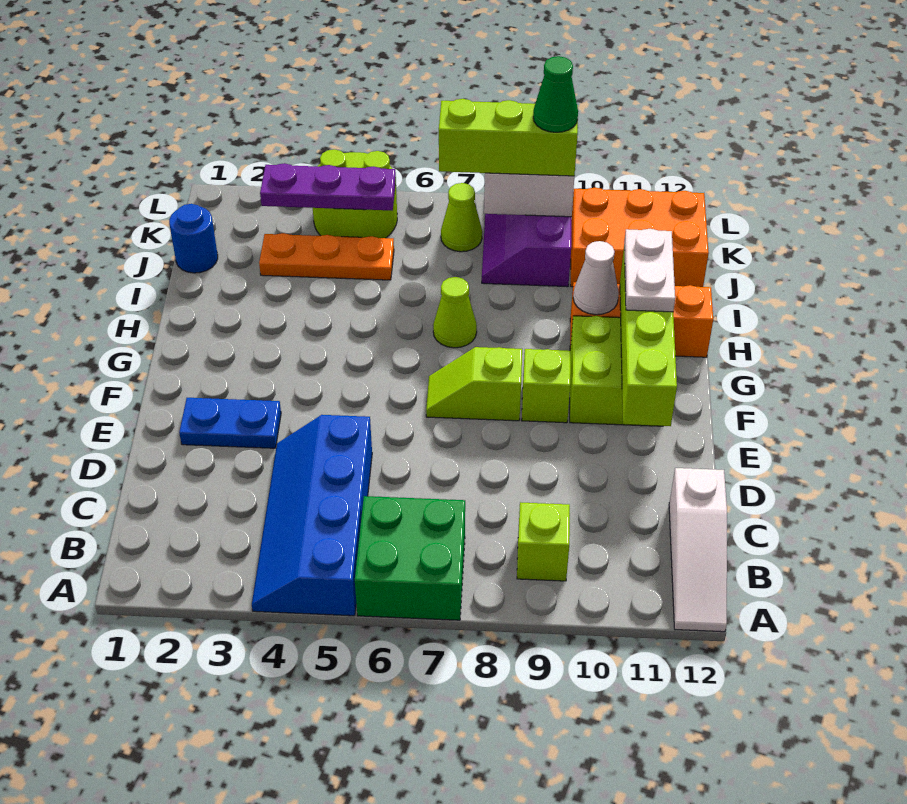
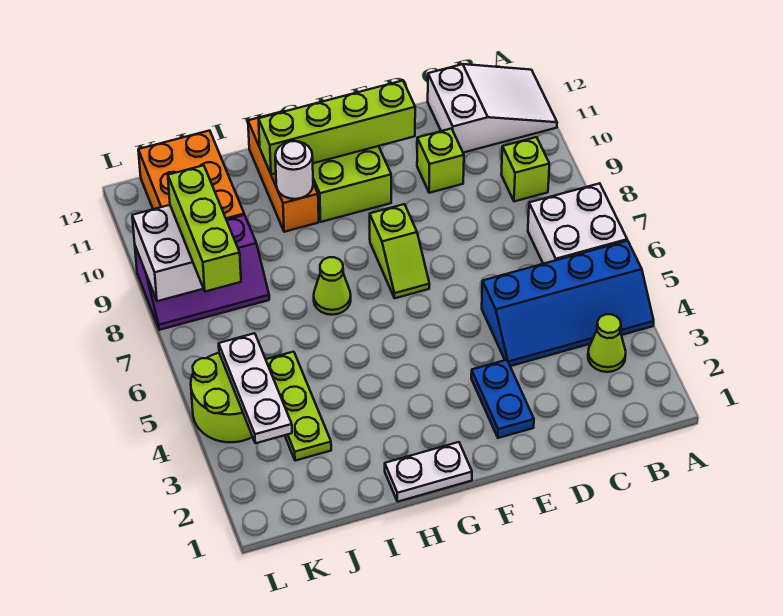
green brick A6:B7 level 1 -> white brick A6:B7 level 1
white slope A12:C12 level 1 top C -> white slope A11:C12 level 1 top C
lime brick F9 level 1 -> lime brick D10 level 1
white plate G11:H11 level 3 -> white plate G1:H1 level 1
white cone H10 level 2 -> white round brick H10 level 2
blue round brick J1 level 1 -> none
orange plate J3:J5 level 1 -> lime plate J3:J5 level 1
purple plate K3:K5 level 2 -> white plate K3:K5 level 2
lime cone K7 level 1 -> lime cone B3 level 1
green cone K9 level 4 -> none

